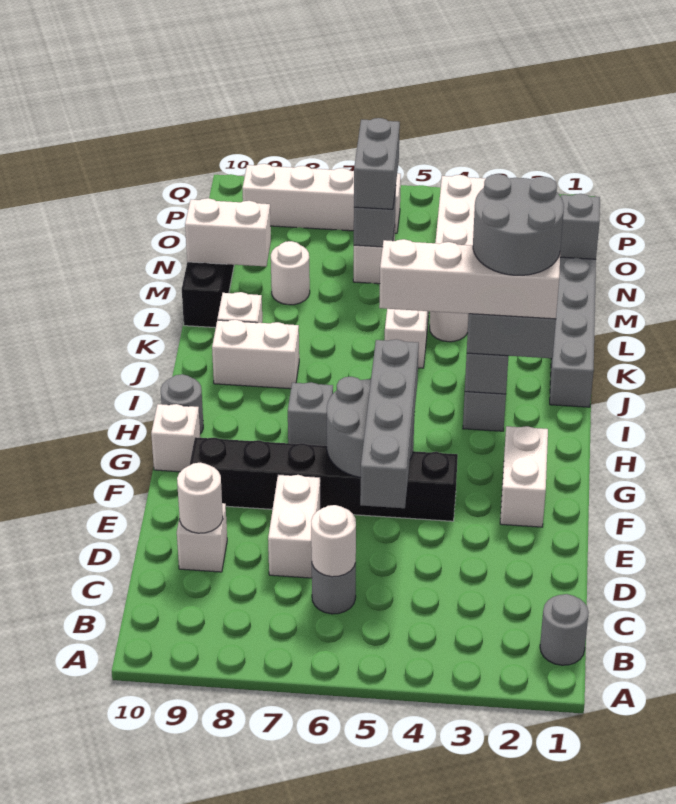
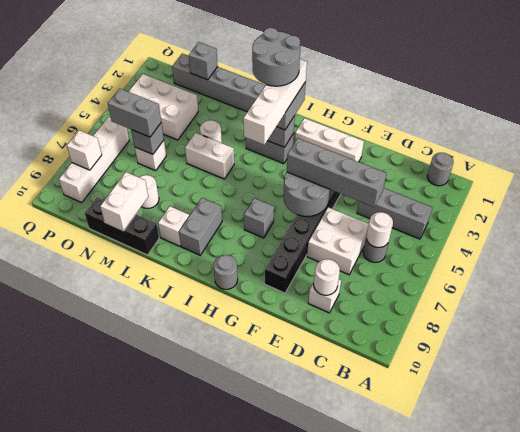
none -> grey brick B4:D4 level 1
white brick D7:E7 level 1 -> white brick D6:E7 level 1
white brick F2:G2 level 1 -> white brick F2:H2 level 1
white brick G10 level 1 -> white brick P8 level 2
white brick J8:J9 level 1 -> grey brick J8:J9 level 1

